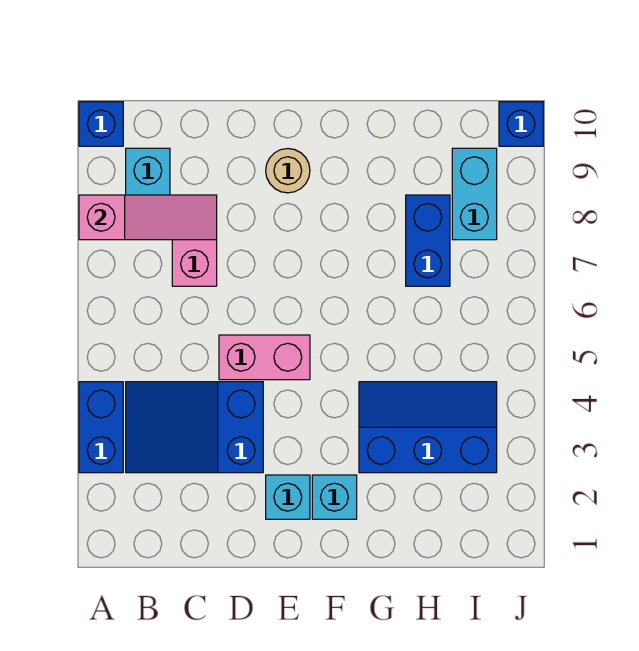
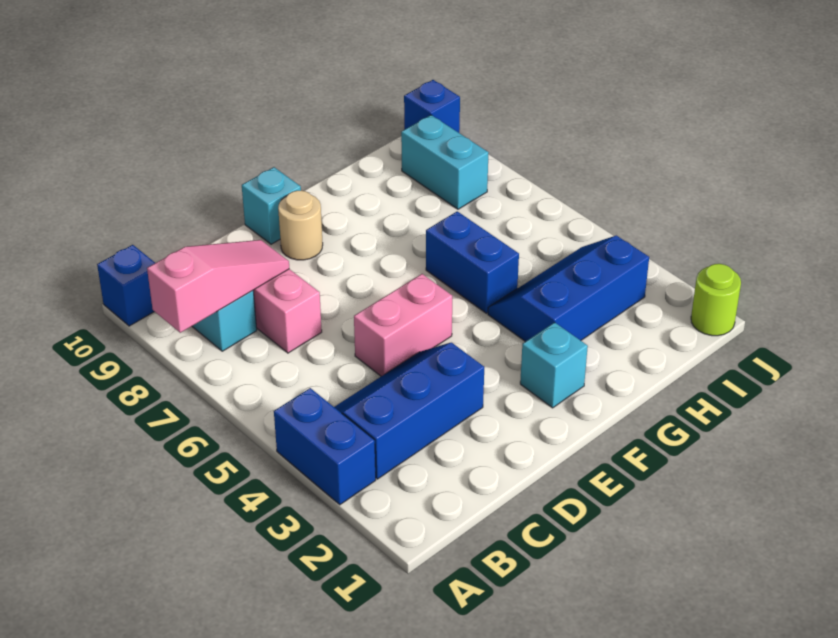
blue slope B3:D4 level 1 top D -> blue slope B3:D4 level 1 top 3
cyan brick E2 level 1 -> cyan brick E10 level 1
blue brick H7:H8 level 1 -> blue brick G5:G6 level 1
none -> lime round brick J1 level 1

